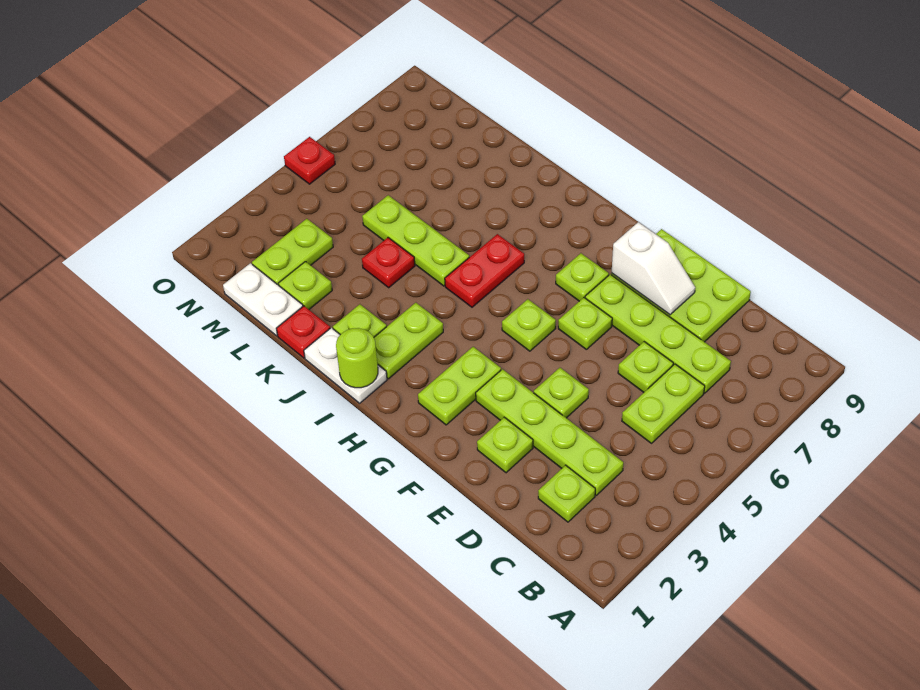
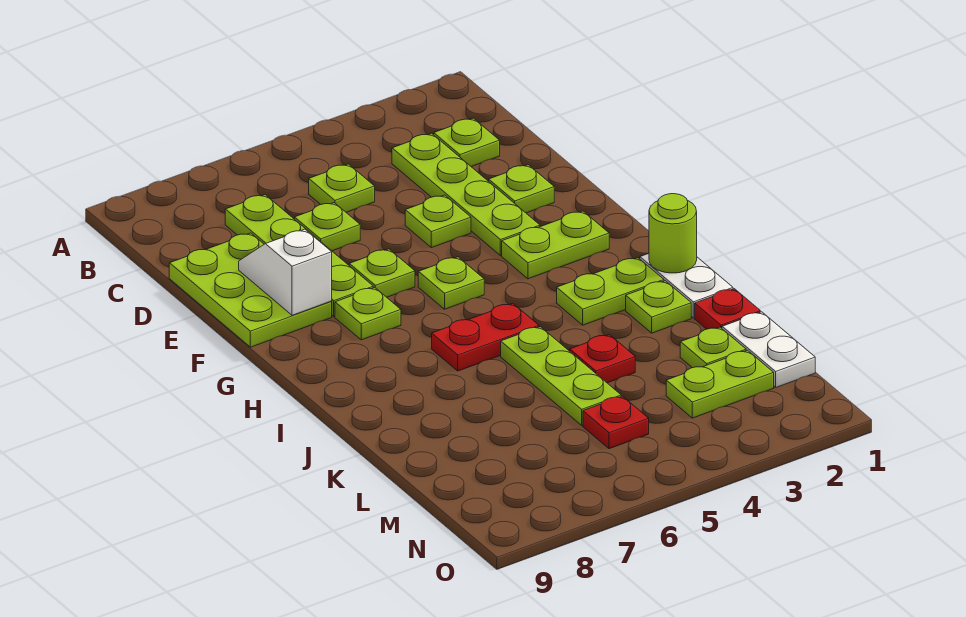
lime plate C5:C6 level 1 -> lime plate C5 level 1
red plate O5 level 1 -> red plate M5 level 1

